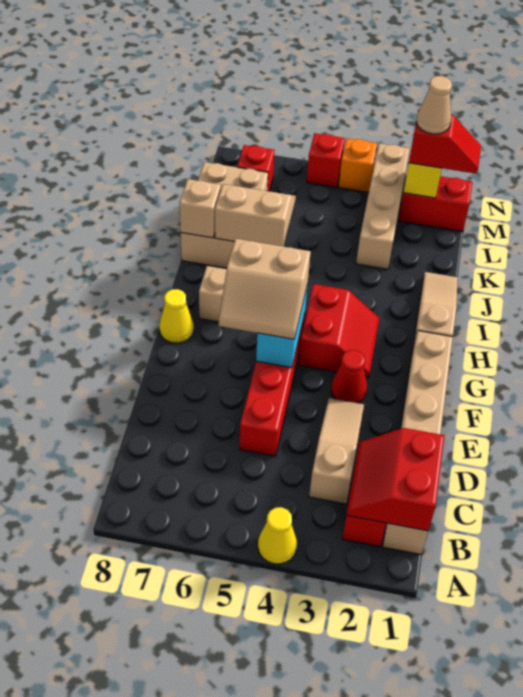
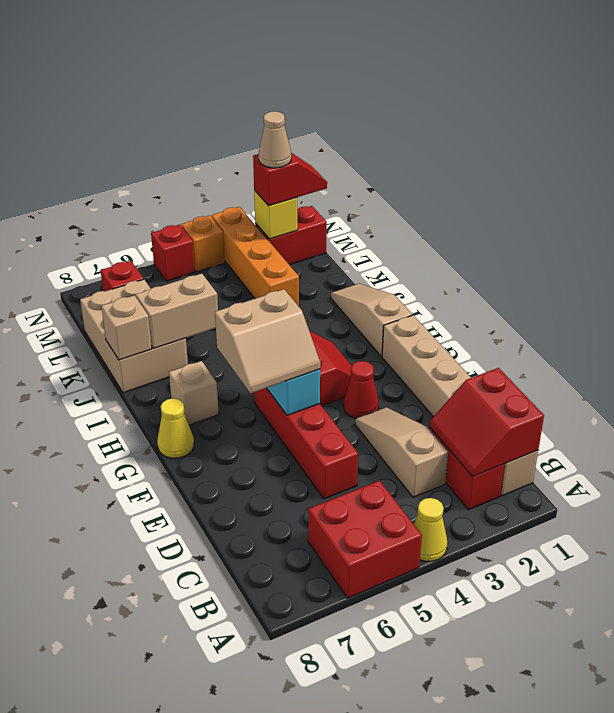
none -> red brick A5:B6 level 1
tan brick K3:N3 level 1 -> orange brick K3:N3 level 1

